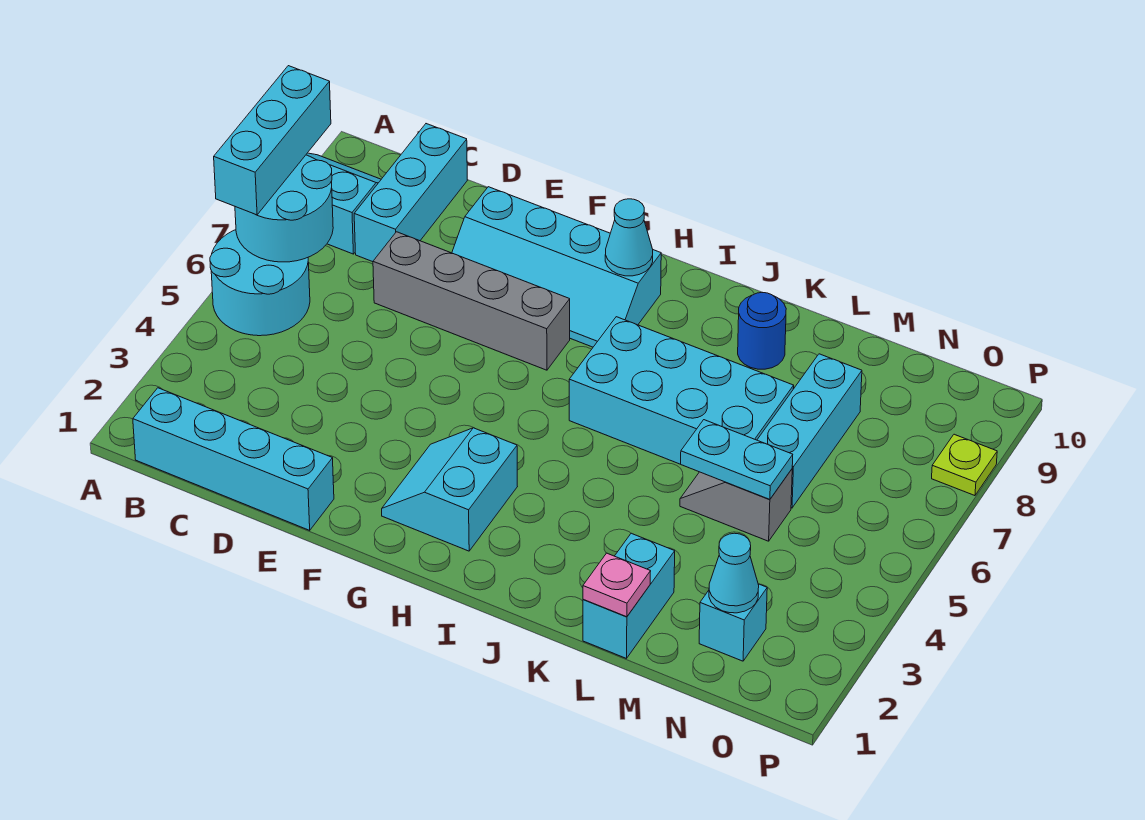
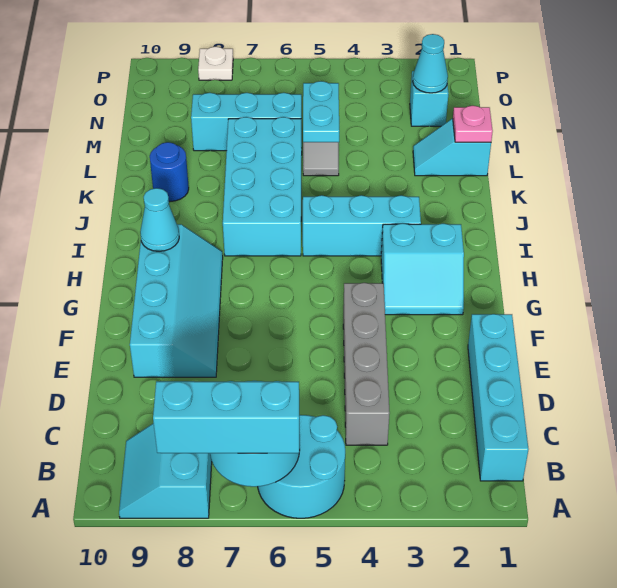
cyan brick C8:C10 level 1 -> cyan brick I3:I5 level 1
grey brick D7:G7 level 1 -> grey brick C4:F4 level 1
cyan brick L1:L2 level 1 -> cyan slope L1:L2 level 1 top 1
lime plate P8 level 1 -> white plate P8 level 1

